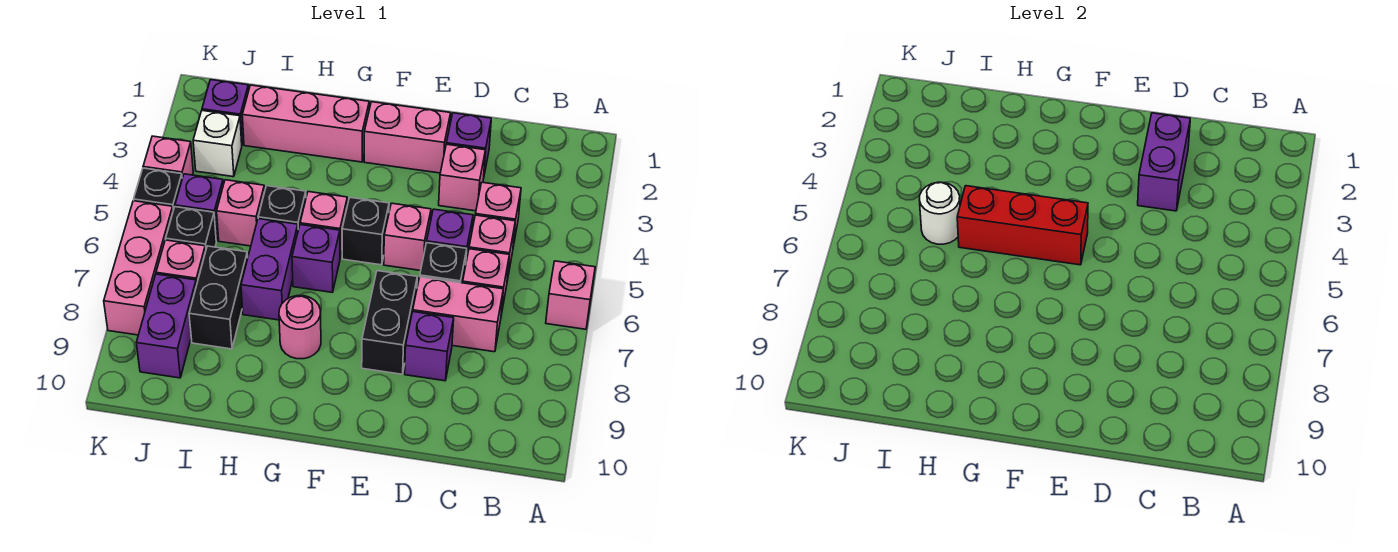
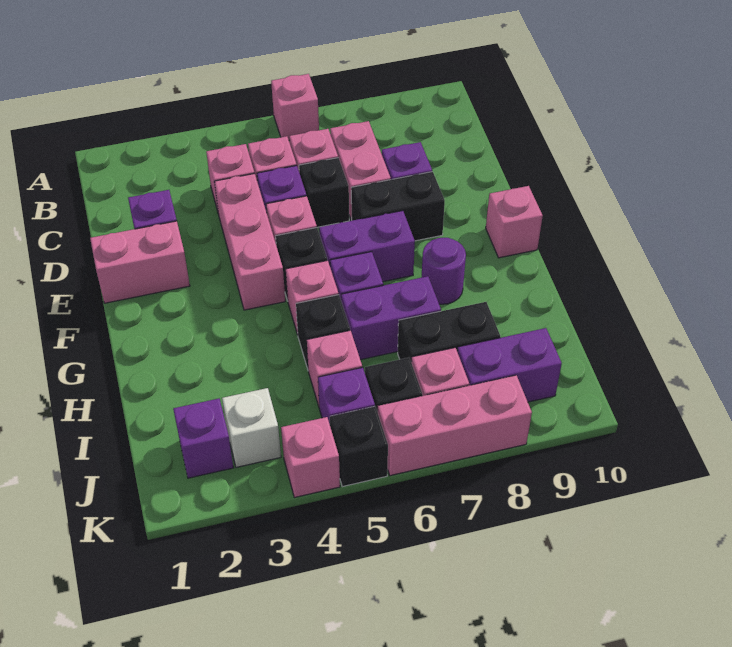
purple brick D2:D3 level 2 -> purple brick F6:F7 level 1
pink brick D3 level 1 -> pink brick F10 level 1
pink brick E2:F2 level 1 -> pink brick E1:E2 level 1
red brick F5:H5 level 2 -> none
pink brick G2:I2 level 1 -> pink brick D4:F4 level 1
pink round brick G8 level 1 -> purple round brick G8 level 1
white round brick I5 level 2 -> none

